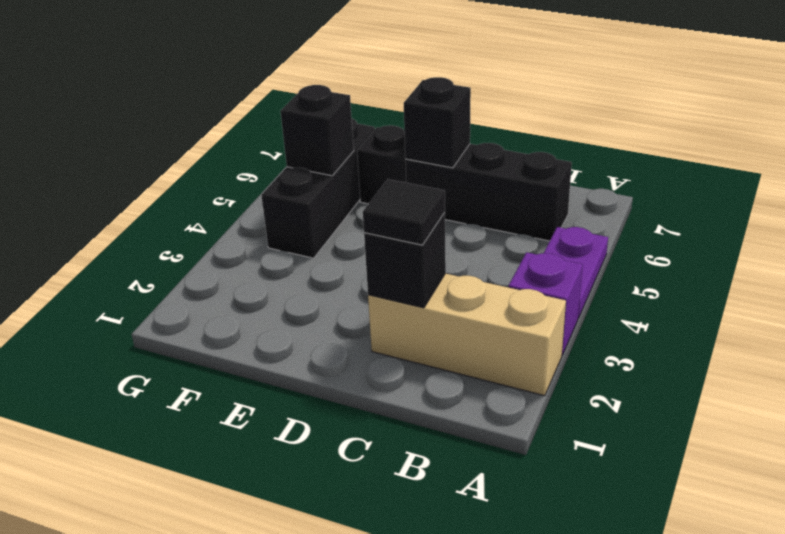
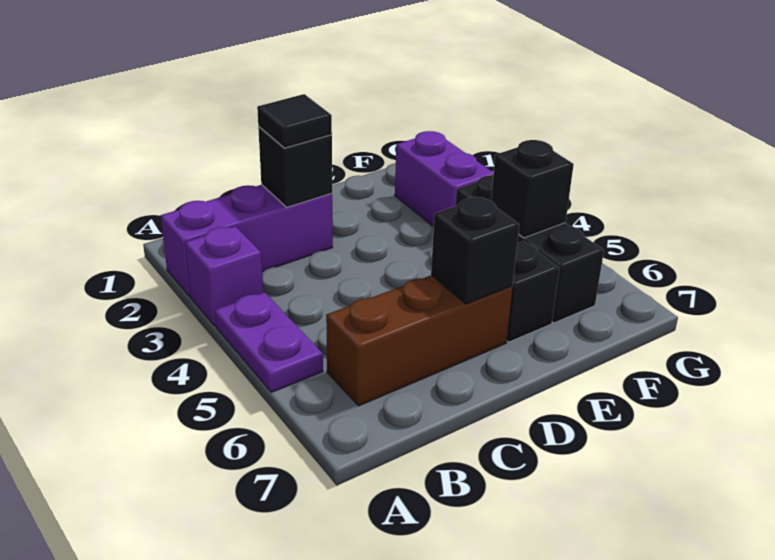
tan brick A2:C2 level 1 -> purple brick A2:C2 level 1
black brick B6:D6 level 1 -> brown brick B6:D6 level 1
none -> purple brick F2:F3 level 1

